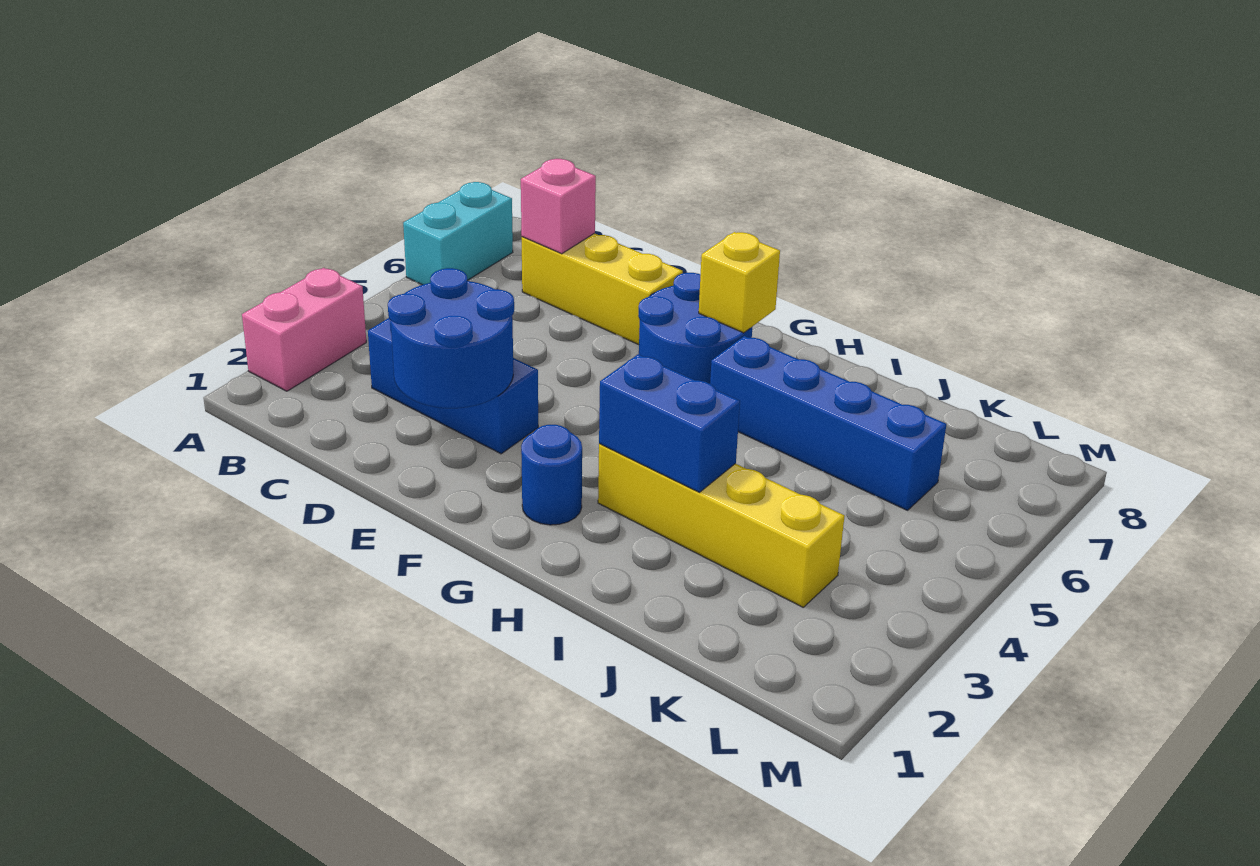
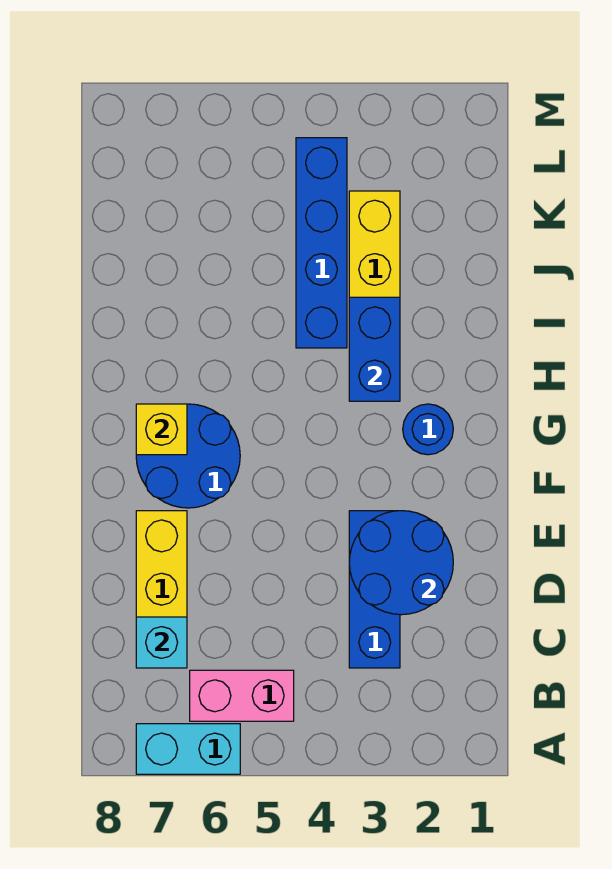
pink brick A2:A3 level 1 -> pink brick B5:B6 level 1
pink brick C7 level 2 -> cyan brick C7 level 2
blue brick H6:K6 level 1 -> blue brick I4:L4 level 1

